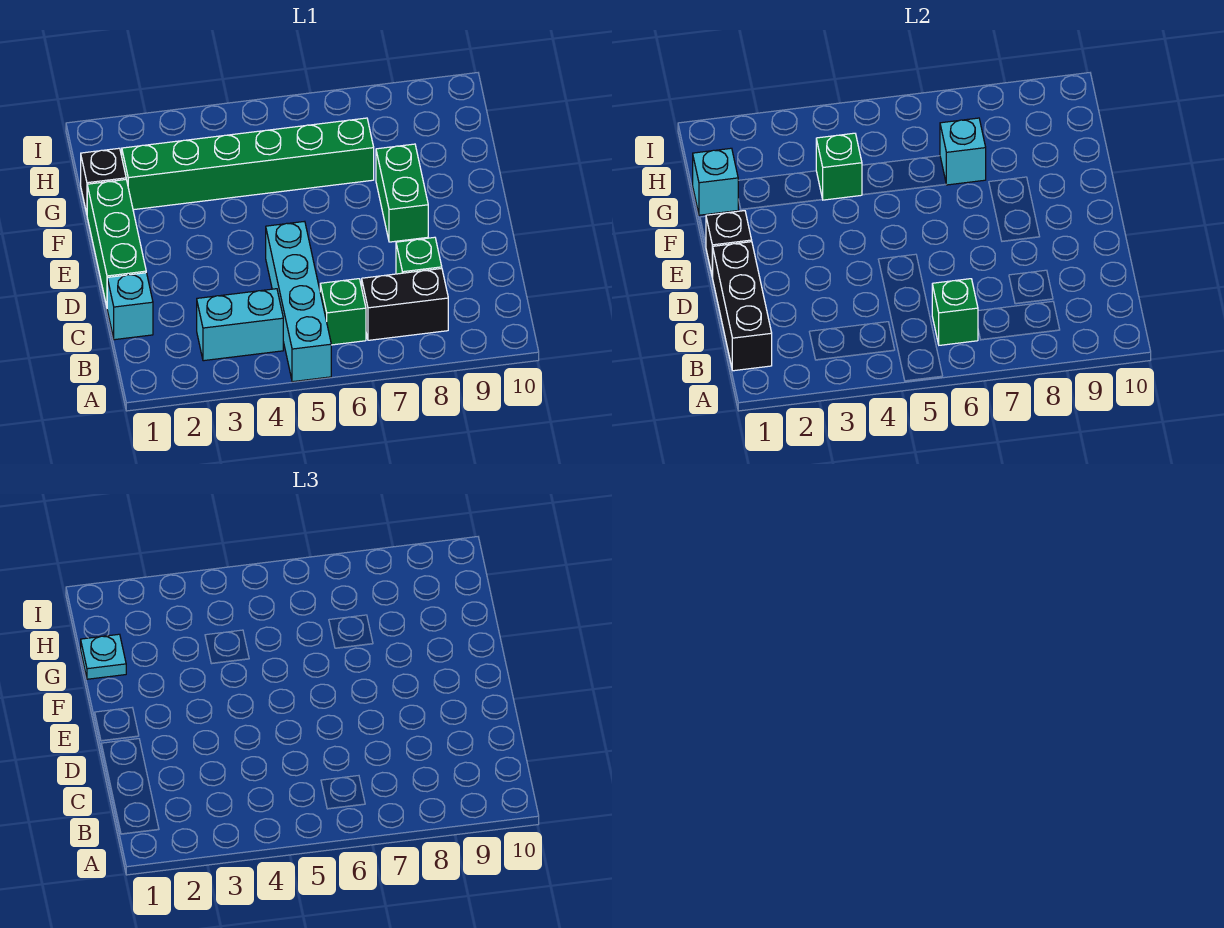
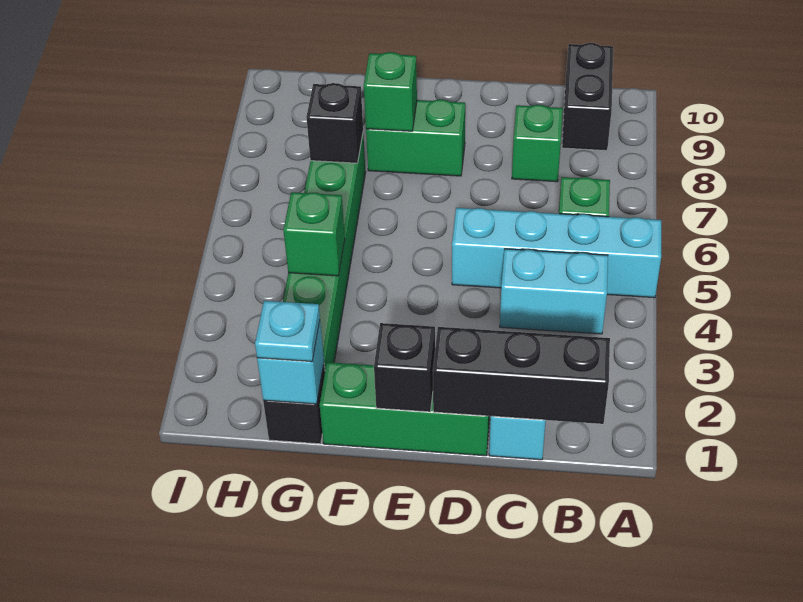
cyan brick B3:B4 level 1 -> cyan brick B4:C4 level 1
green brick B6 level 2 -> green brick F8 level 2
black brick B7:B8 level 1 -> black brick B9:B10 level 1
cyan brick G7 level 2 -> black brick G7 level 2

